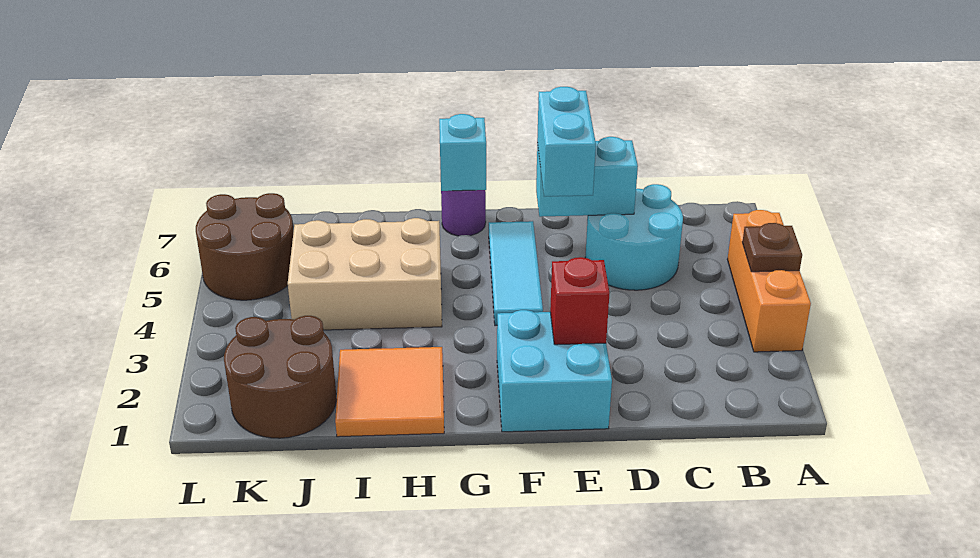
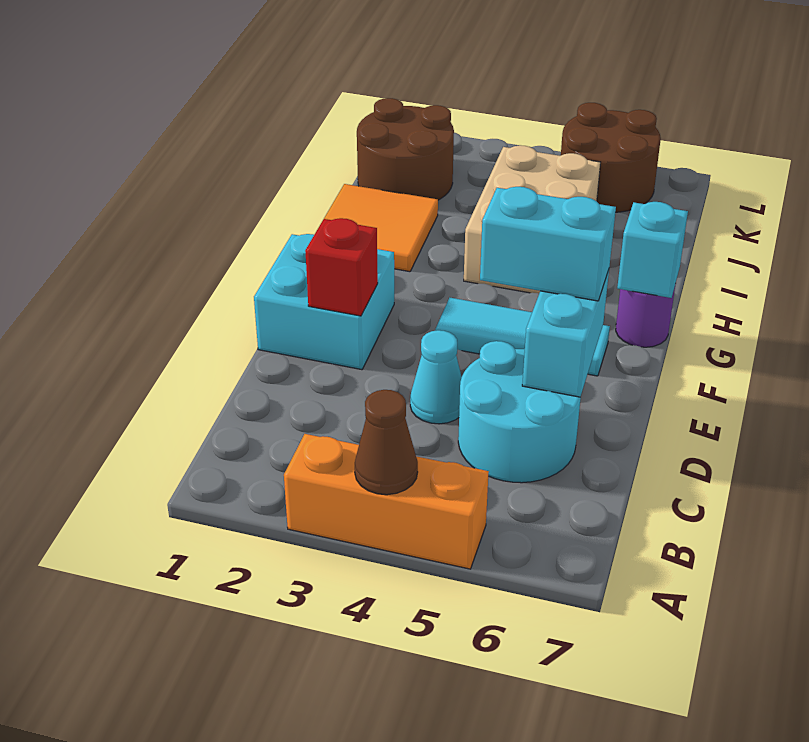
brown plate A4 level 2 -> brown cone A4 level 2
none -> cyan cone D4 level 1

